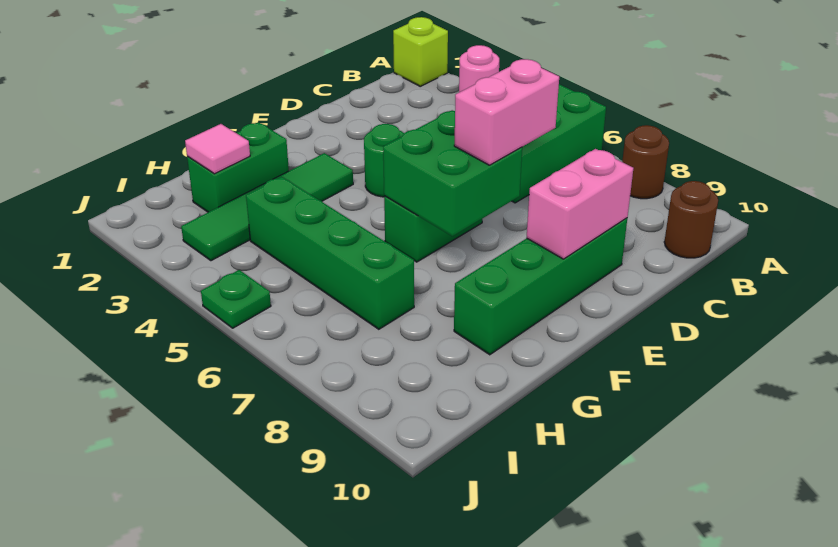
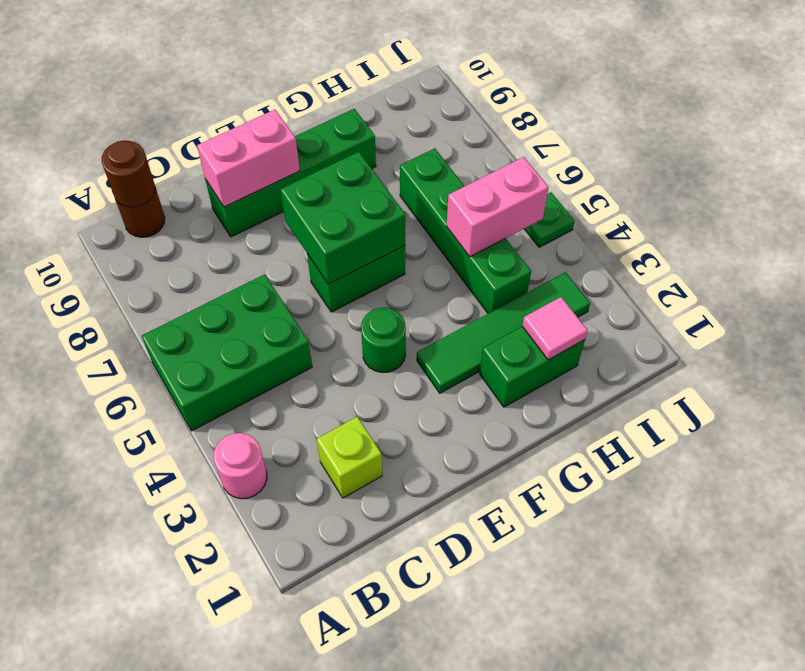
lime brick A1 level 1 -> lime brick C2 level 1
brown round brick A8 level 1 -> brown round brick B10 level 2
pink brick D7:E7 level 3 -> pink brick H5:I5 level 2

